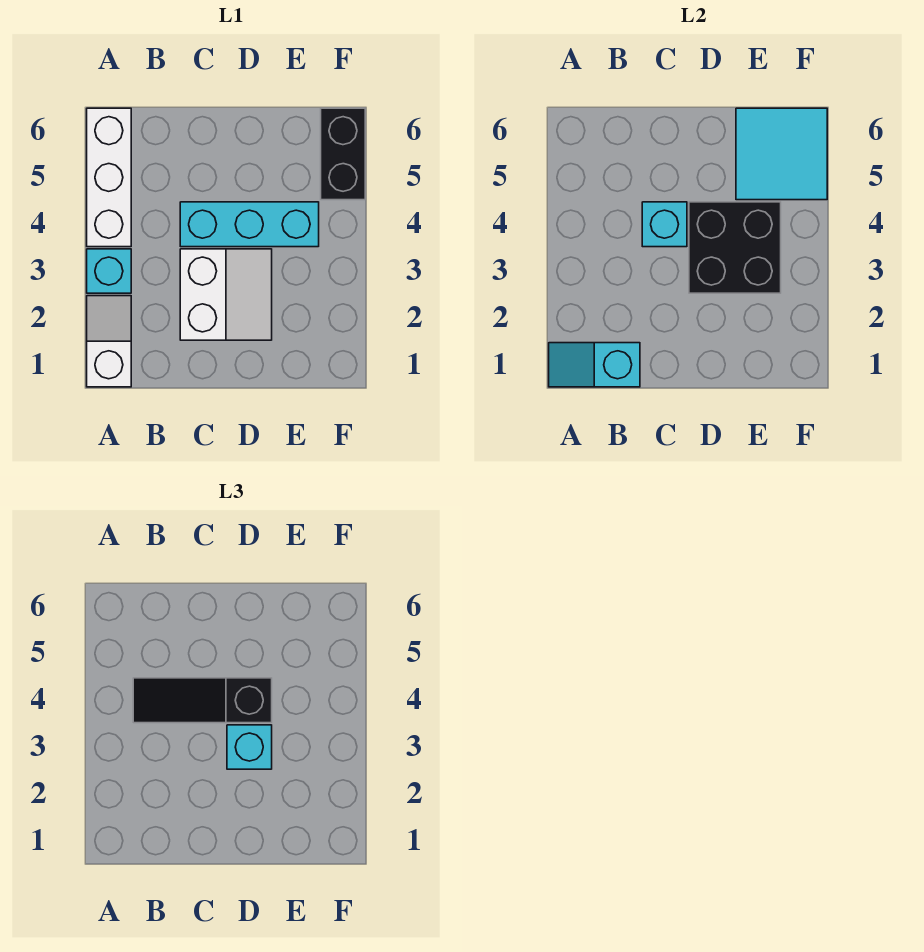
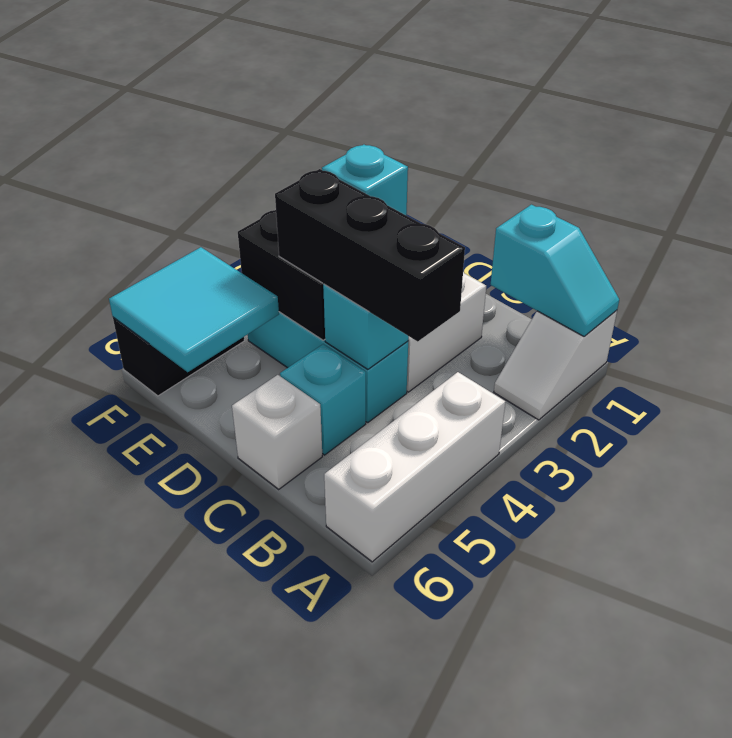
cyan brick A3 level 1 -> cyan brick C5 level 1
black slope B4:D4 level 3 top D -> black brick B4:D4 level 3
none -> white brick C6 level 1

